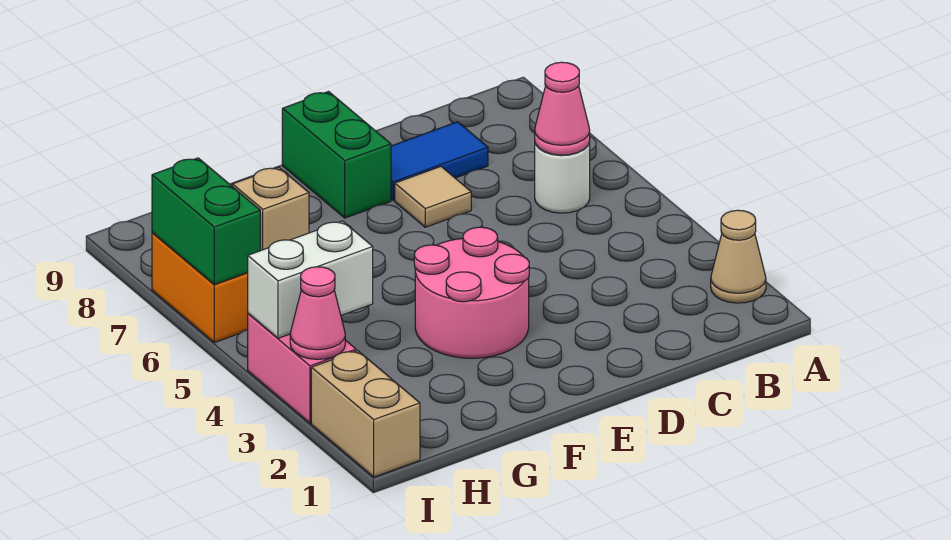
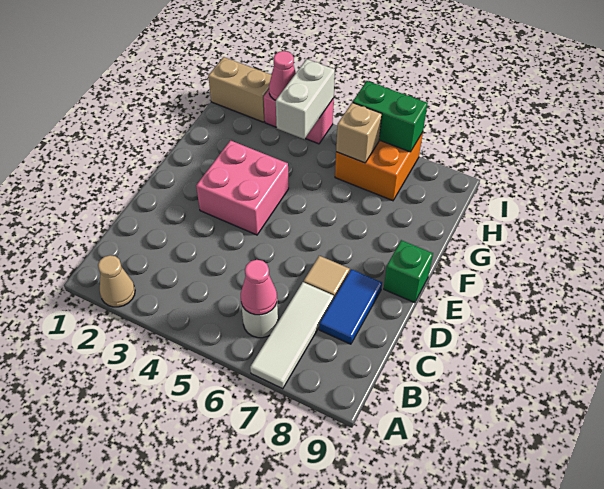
none -> white tile A7:C7 level 1
pink round brick E3:F4 level 1 -> pink brick E3:F4 level 1
green brick E8:E9 level 1 -> green brick E9 level 1

